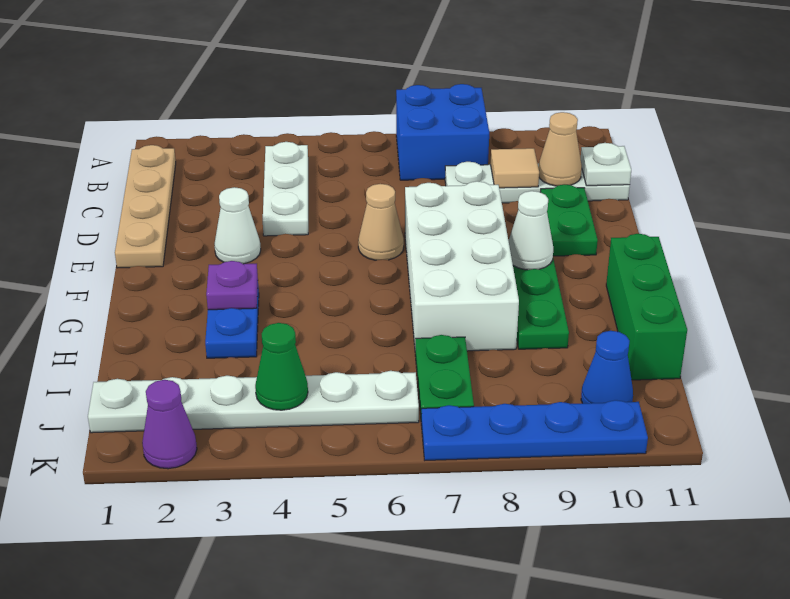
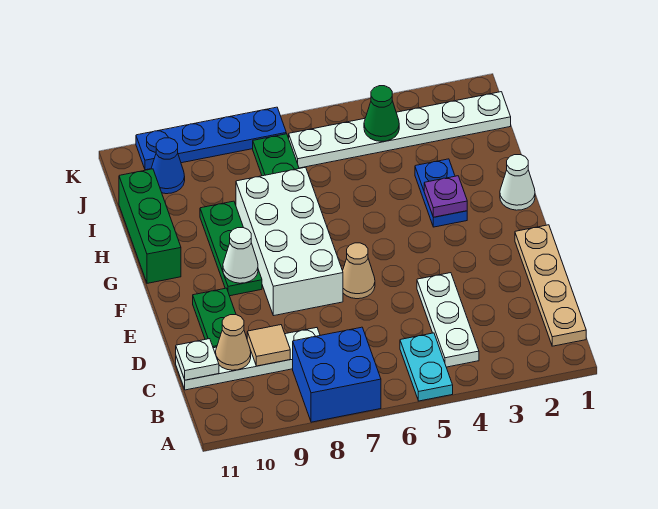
none -> cyan plate A5:B5 level 1
white cone E3 level 1 -> white cone G1 level 1
purple cone K2 level 1 -> none

